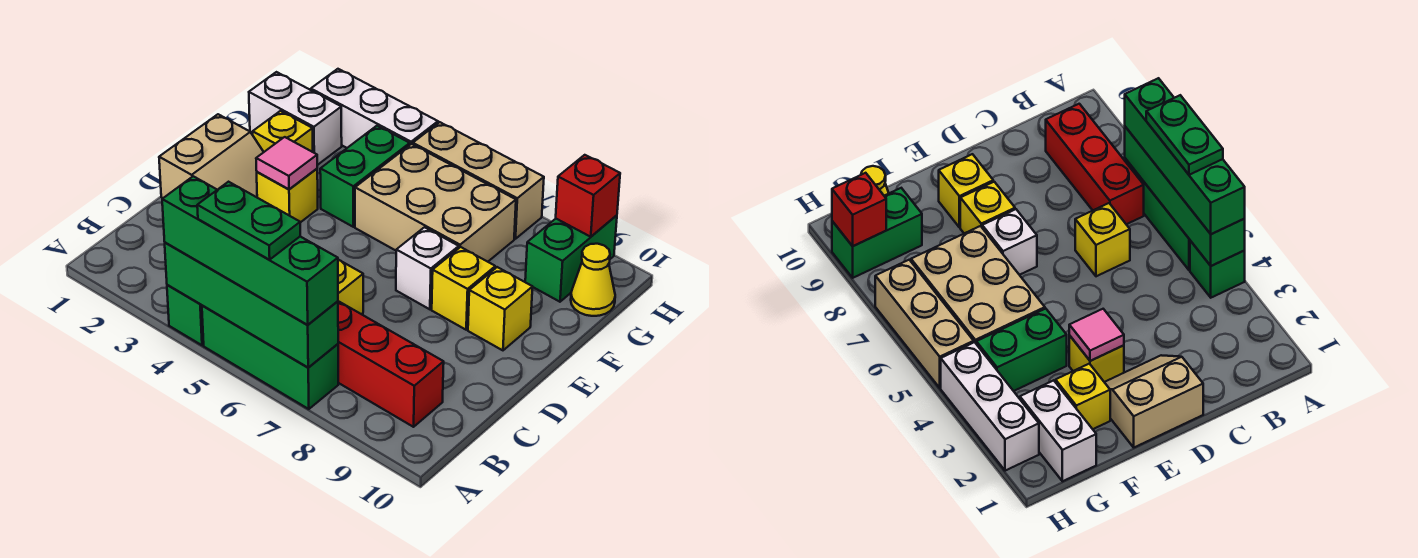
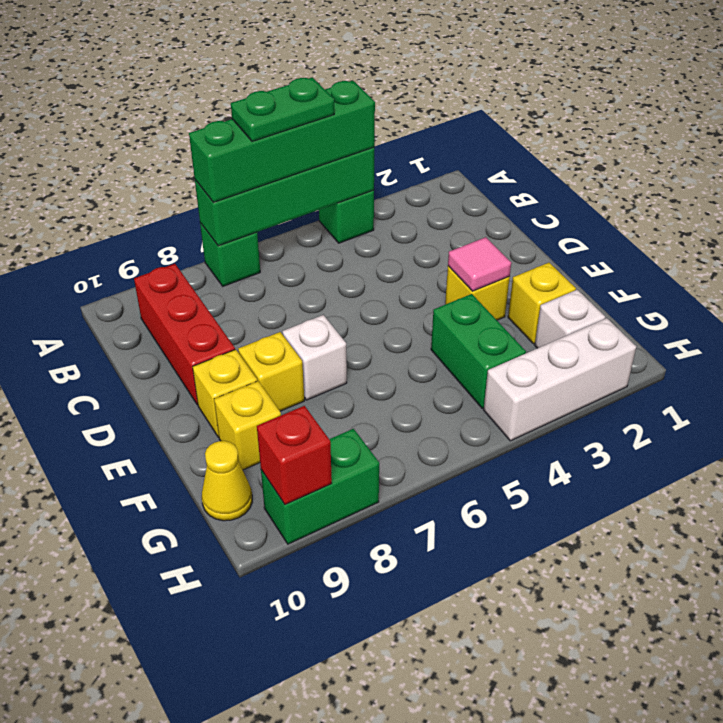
green brick A5:A7 level 1 -> green brick A7 level 1
red brick B7:B9 level 1 -> red brick B9:D9 level 1
yellow brick C6 level 1 -> yellow brick F9 level 1
tan slope D1:E2 level 1 top 1 -> none
tan brick F5:G7 level 1 -> none
white brick G1:G2 level 1 -> white brick G2 level 1
green brick G9:H9 level 1 -> green brick H8:H9 level 1
tan brick H5:H7 level 1 -> none

